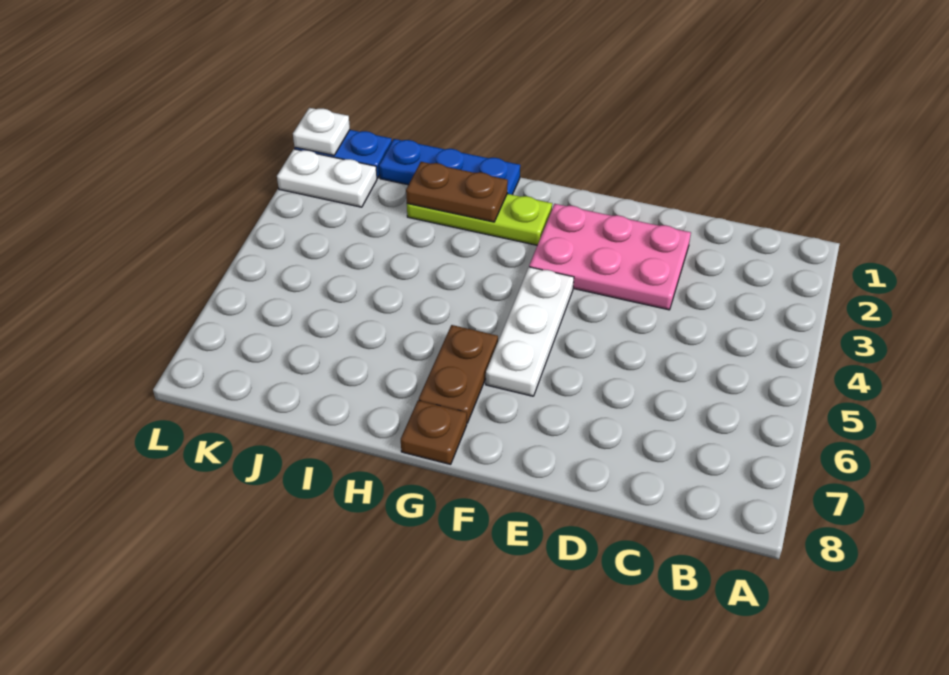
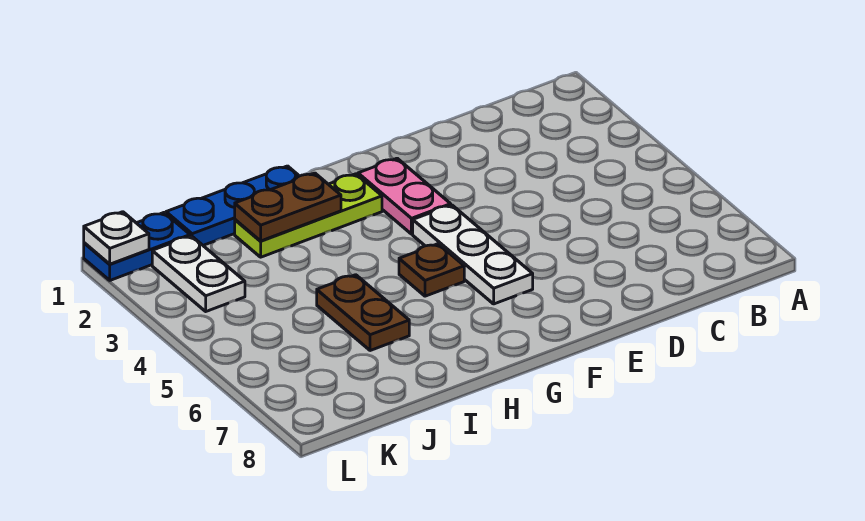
pink plate D2:F3 level 1 -> pink plate F2:F3 level 1
brown plate G6:G7 level 1 -> brown plate I5:I6 level 1
brown plate G8 level 1 -> brown plate G5 level 1
white plate K2:L2 level 1 -> white plate K2:K3 level 1

